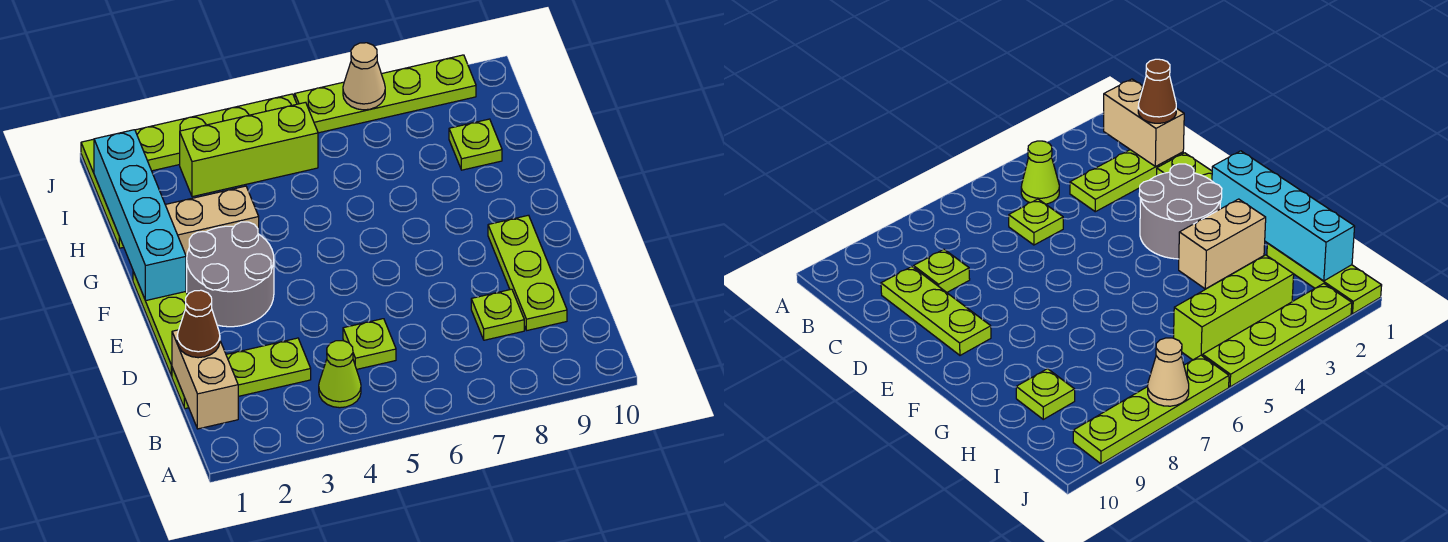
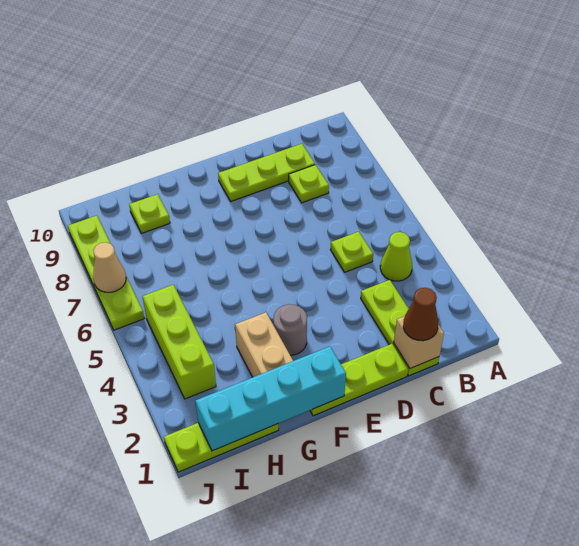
tan brick B1:C1 level 2 -> tan brick C1 level 2
grey round brick E2:F3 level 1 -> grey round brick F3 level 1
lime plate J2:J5 level 1 -> none

